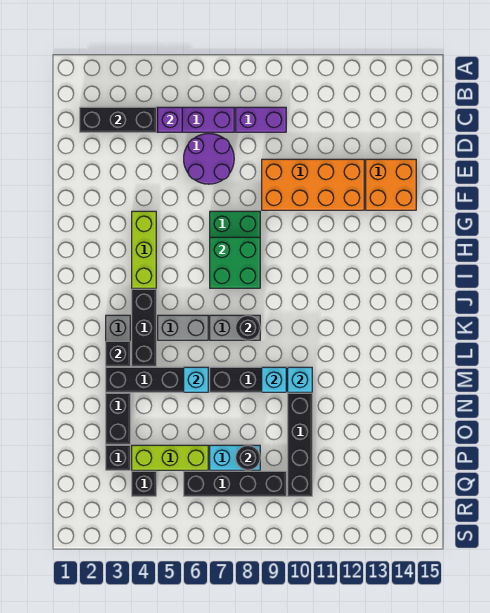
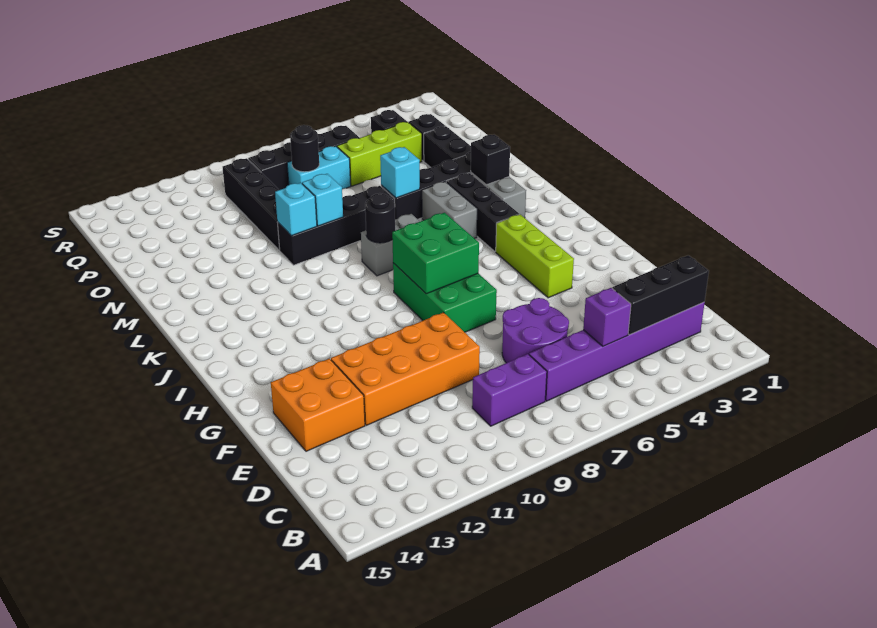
grey brick K5:K6 level 1 -> grey brick K5:L5 level 1

